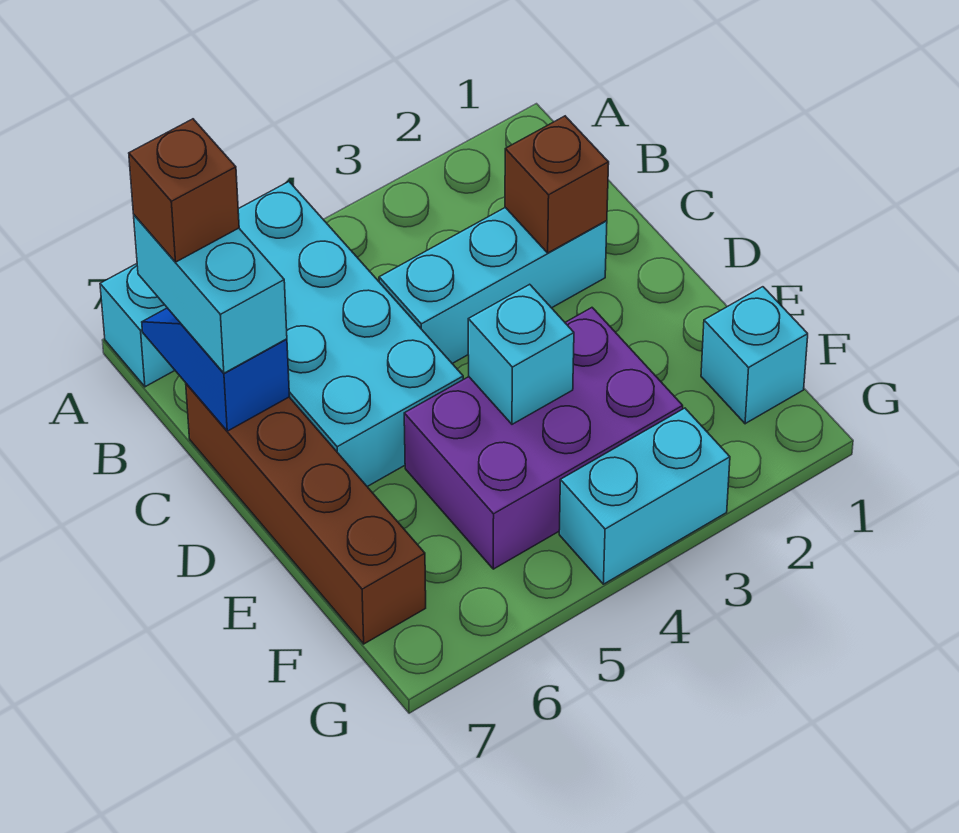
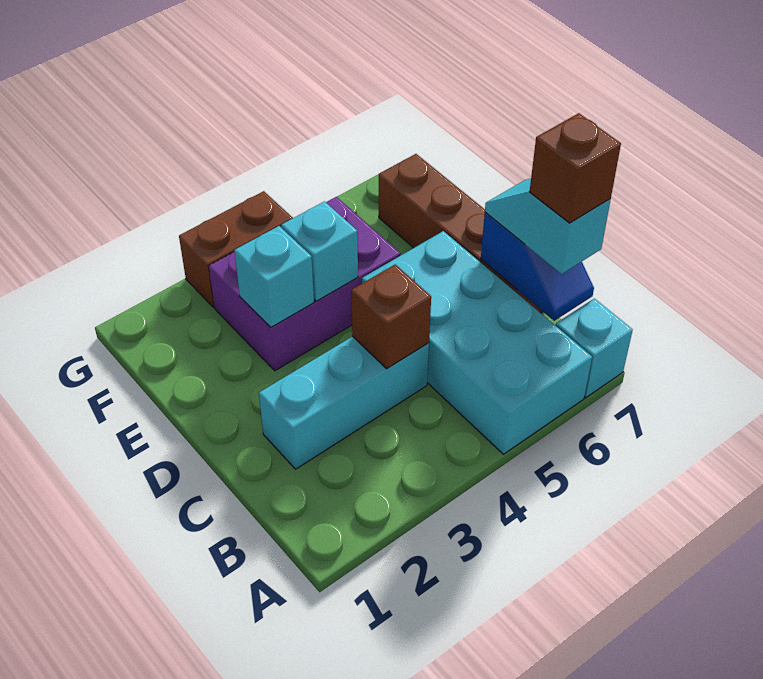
cyan brick B7:C7 level 3 -> cyan slope B7:C7 level 3 top B
brown brick C2 level 2 -> brown brick C4 level 2
cyan brick F1 level 1 -> cyan brick E3 level 2
cyan brick G3:G4 level 1 -> brown brick G3:G4 level 1

